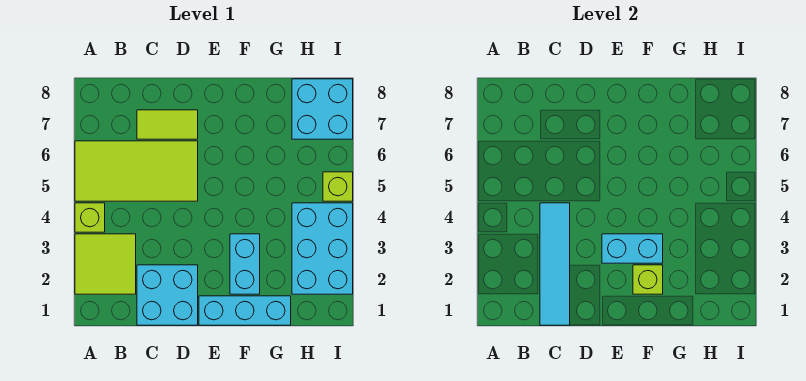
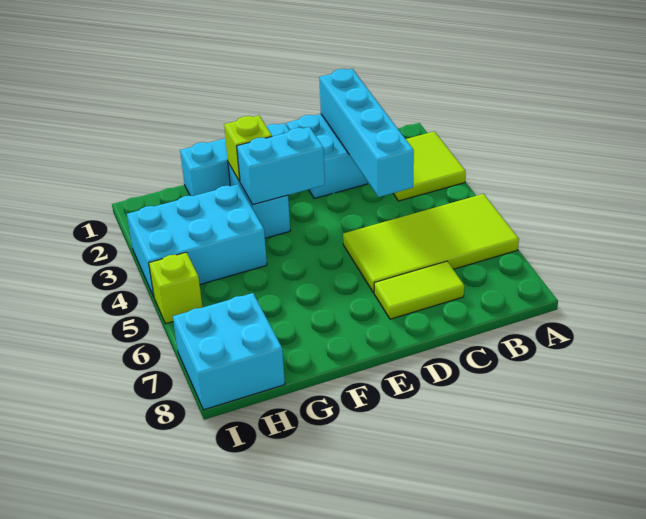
lime brick A4 level 1 -> none
cyan tile C1:C4 level 2 -> cyan brick C1:C4 level 2
cyan brick H2:I4 level 1 -> cyan brick G3:I4 level 1

